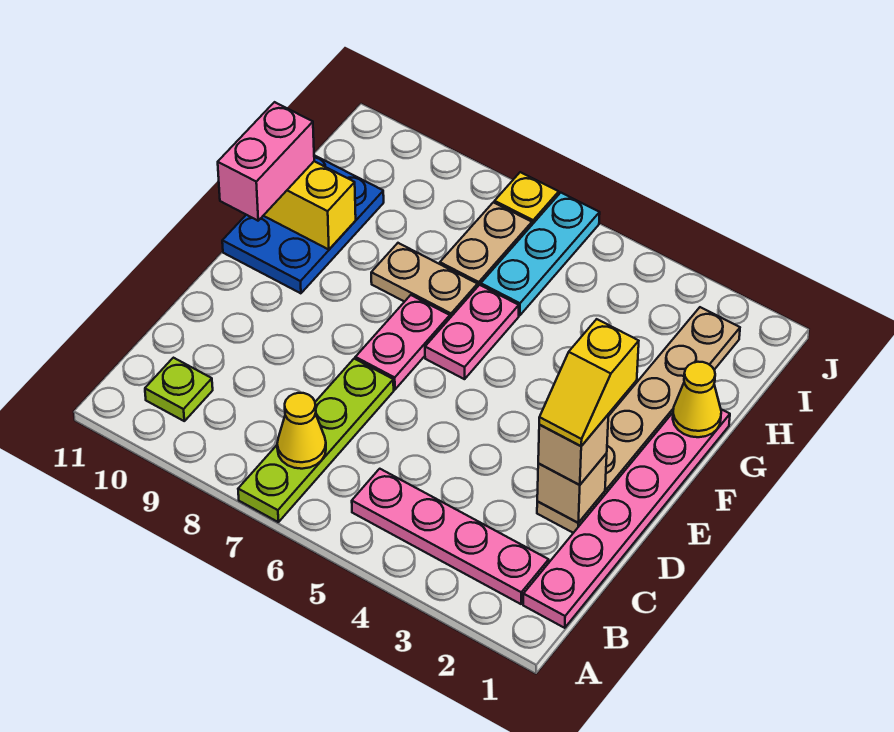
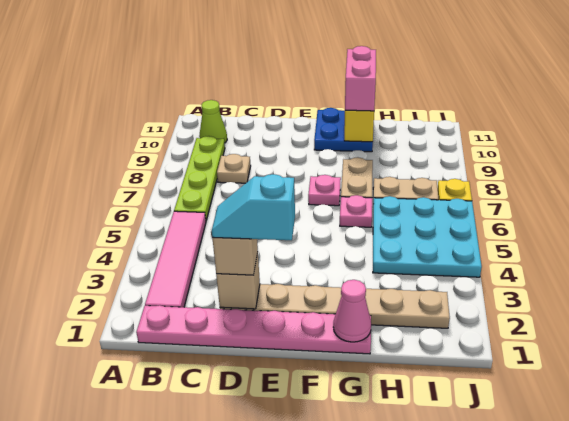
lime plate A7:D7 level 1 -> lime plate B6:B9 level 1
pink plate B2:B5 level 1 -> pink tile B2:B5 level 1
yellow cone B7 level 2 -> none
lime plate B10 level 1 -> lime cone B10 level 1
none -> tan plate C8 level 1
yellow slope D2:E2 level 4 top E -> cyan slope D2:E2 level 4 top E
pink plate E7:F7 level 1 -> pink plate F7 level 1
pink plate F6:G6 level 1 -> pink plate G6 level 1
blue plate F10:H11 level 1 -> blue plate F10:G11 level 1
pink brick F11:G11 level 3 -> pink brick G10:G11 level 3
yellow cone G1 level 2 -> pink cone G1 level 2
cyan plate H6:J6 level 1 -> cyan plate H4:J6 level 1

